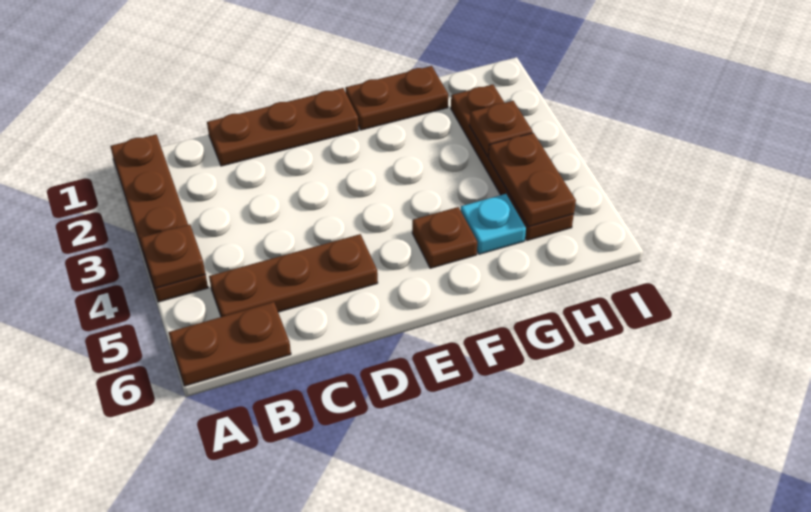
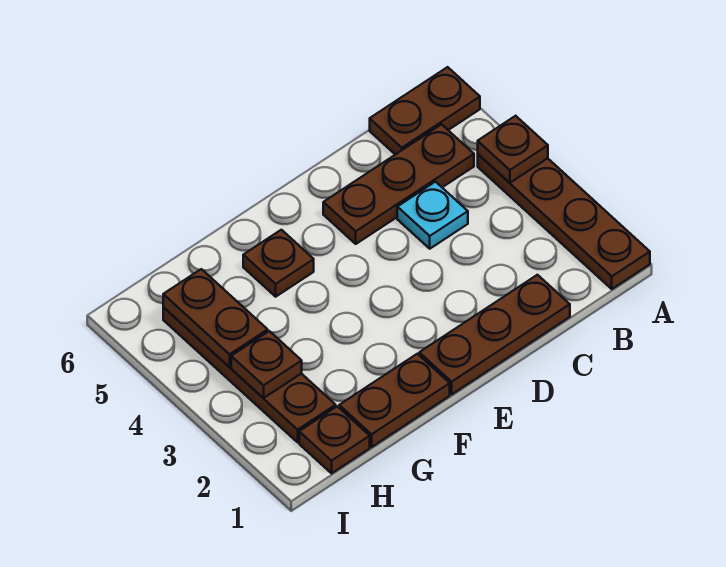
cyan plate G5 level 1 -> cyan plate C4 level 1
none -> brown plate H1 level 1

